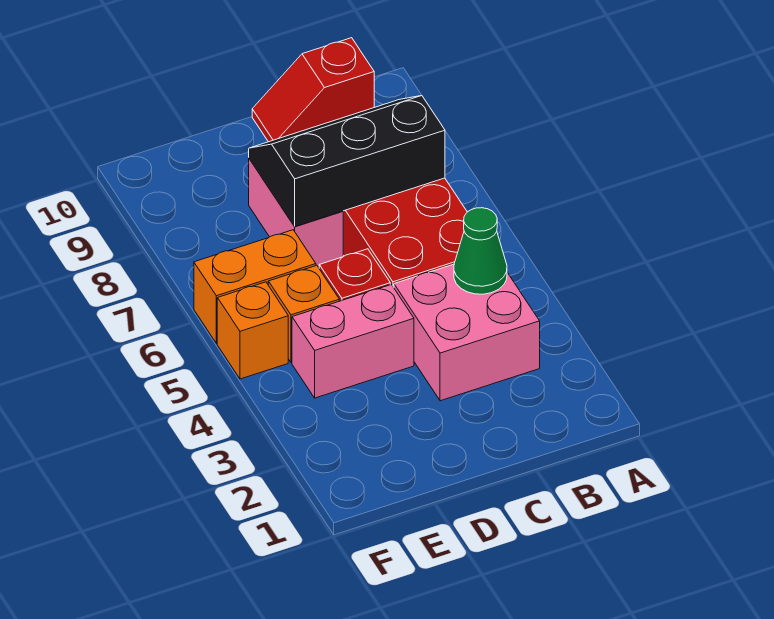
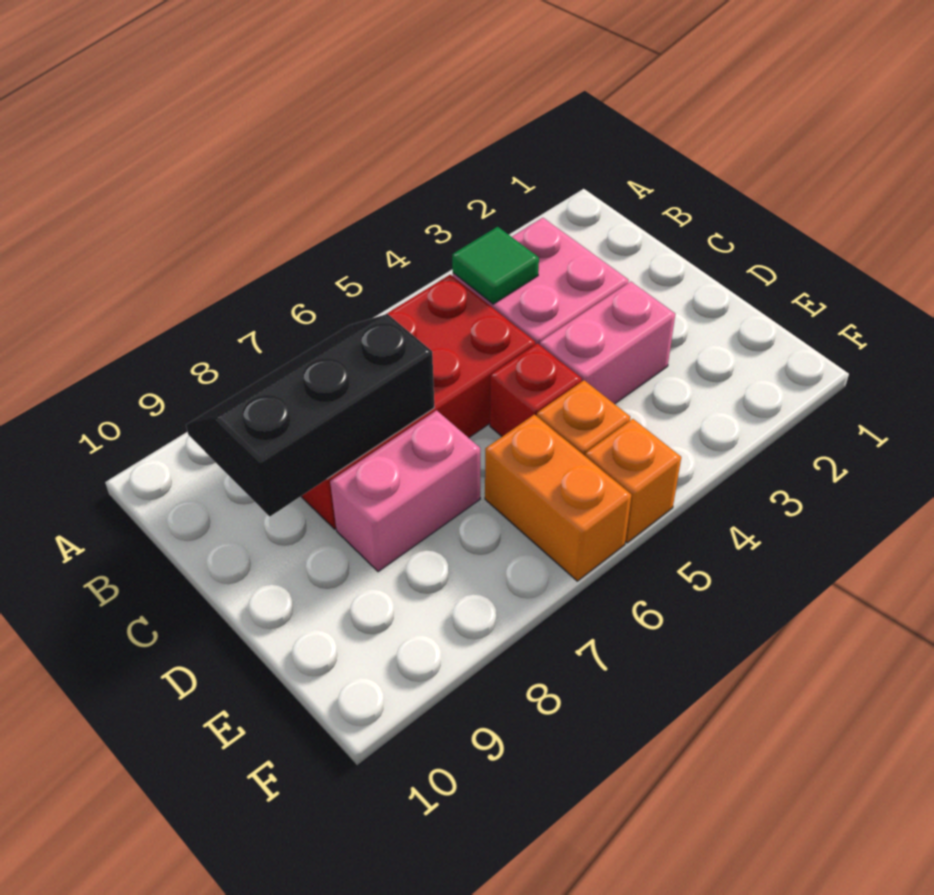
green cone B4 level 2 -> green tile B4 level 2
black slope B7:D8 level 2 top 7 -> black slope B7:C9 level 2 top C
red slope B10:C10 level 1 top B -> none
pink brick D4:E4 level 1 -> pink brick D3:D4 level 1

